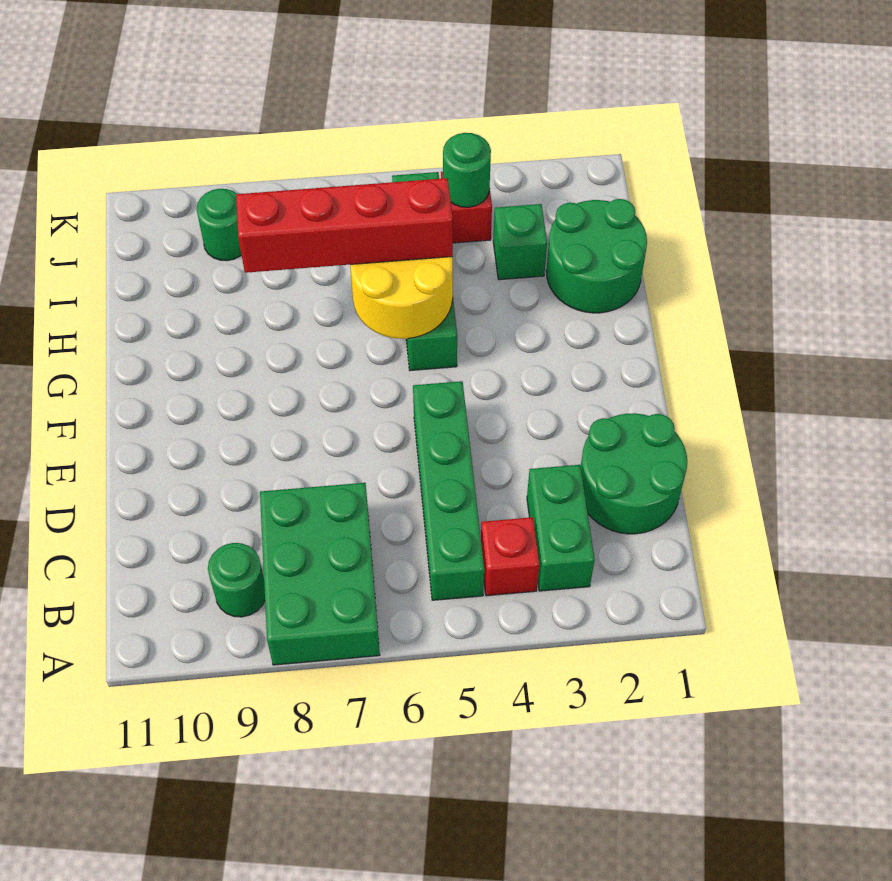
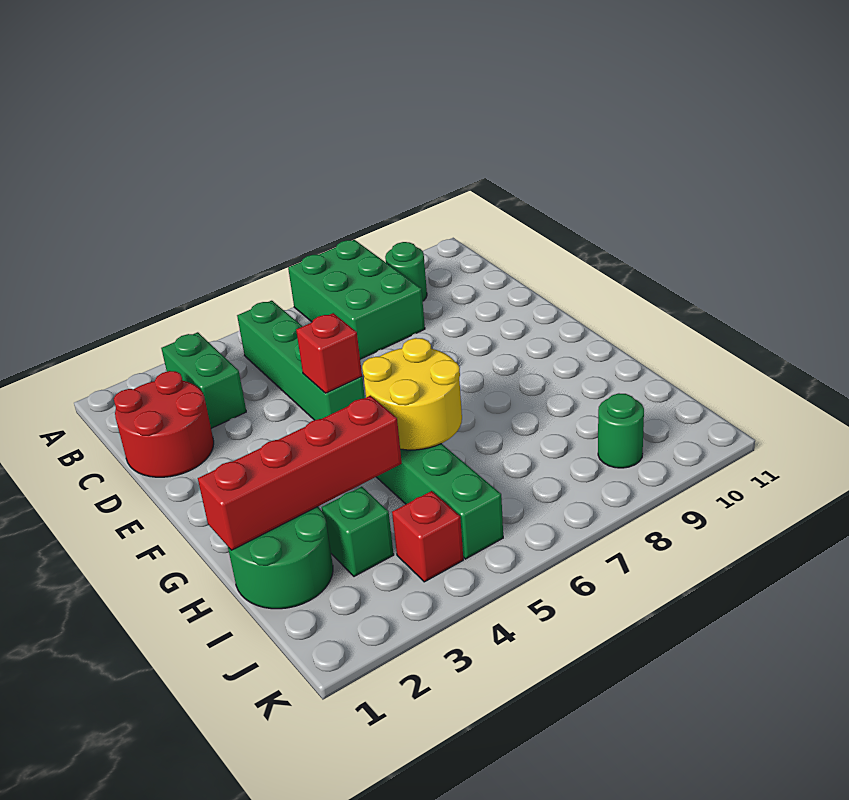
red brick B4 level 1 -> red brick E5 level 2
green round brick C1:D2 level 1 -> red round brick C1:D2 level 1
red brick H5:H8 level 3 -> red brick H1:H4 level 2
green round brick J4 level 2 -> none

